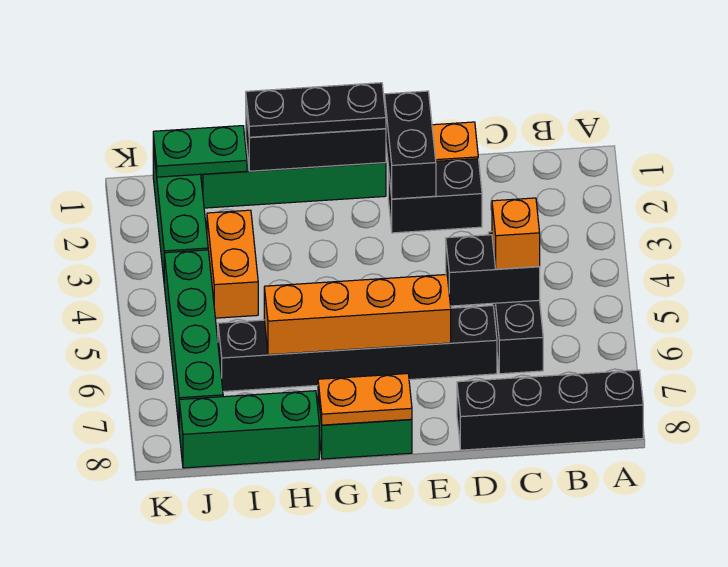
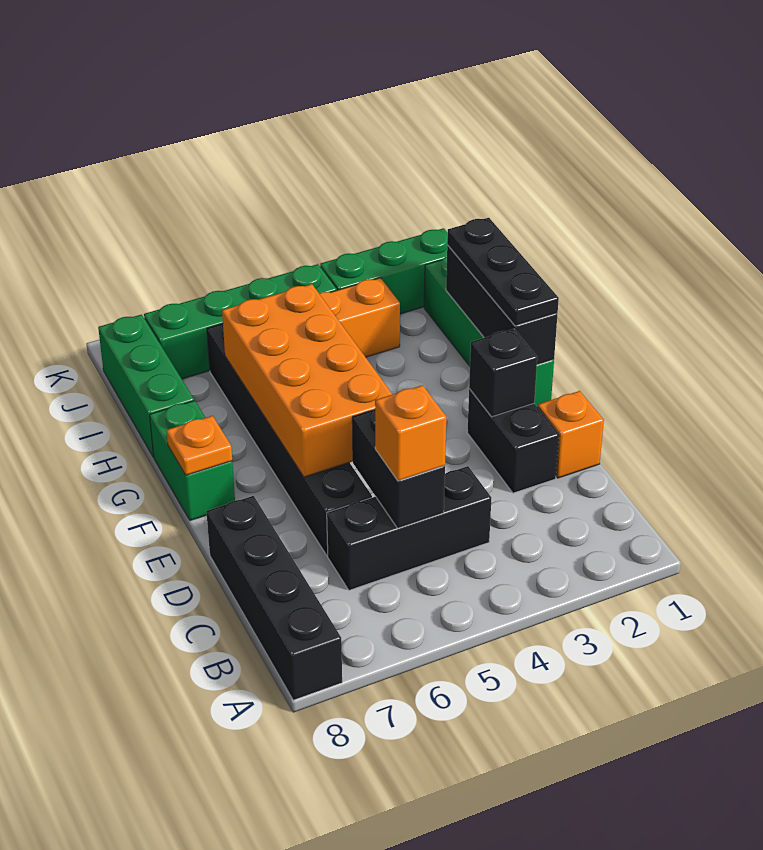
black brick E1:E2 level 2 -> black brick E2 level 2
orange brick E6:H6 level 2 -> orange brick E5:H6 level 2
orange plate F8:G8 level 2 -> orange plate F8 level 2
green plate I1:J1 level 2 -> none

